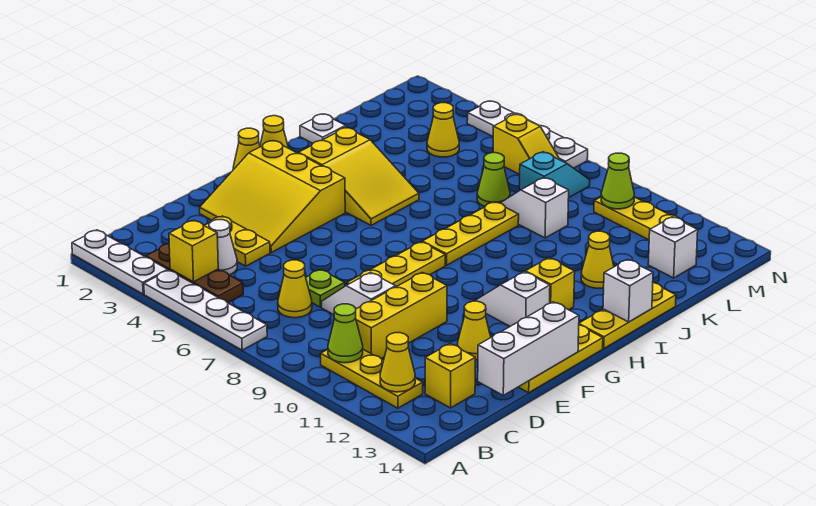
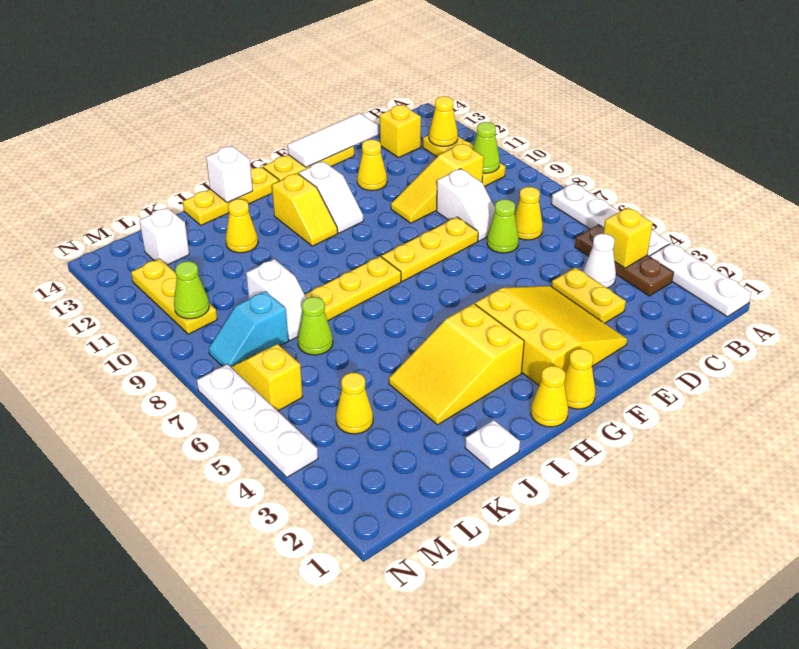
yellow brick C10:E10 level 1 -> yellow slope C10:E10 level 1 top C
lime plate D7 level 1 -> lime cone D7 level 1
white brick D14:F14 level 2 -> white tile D14:F14 level 2
yellow slope H3:I5 level 1 top 3 -> yellow slope H3:J4 level 1 top H

